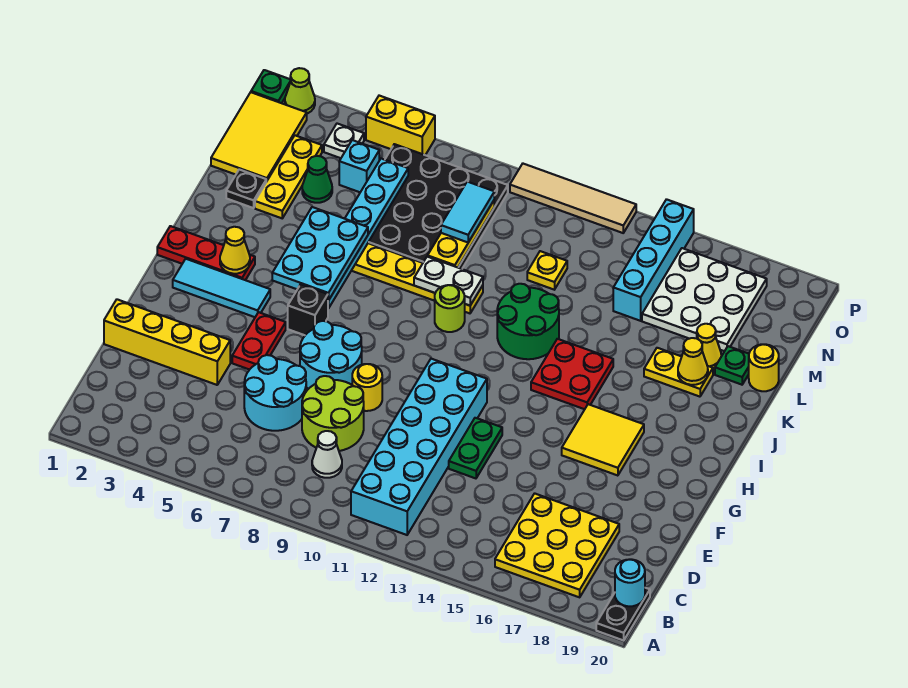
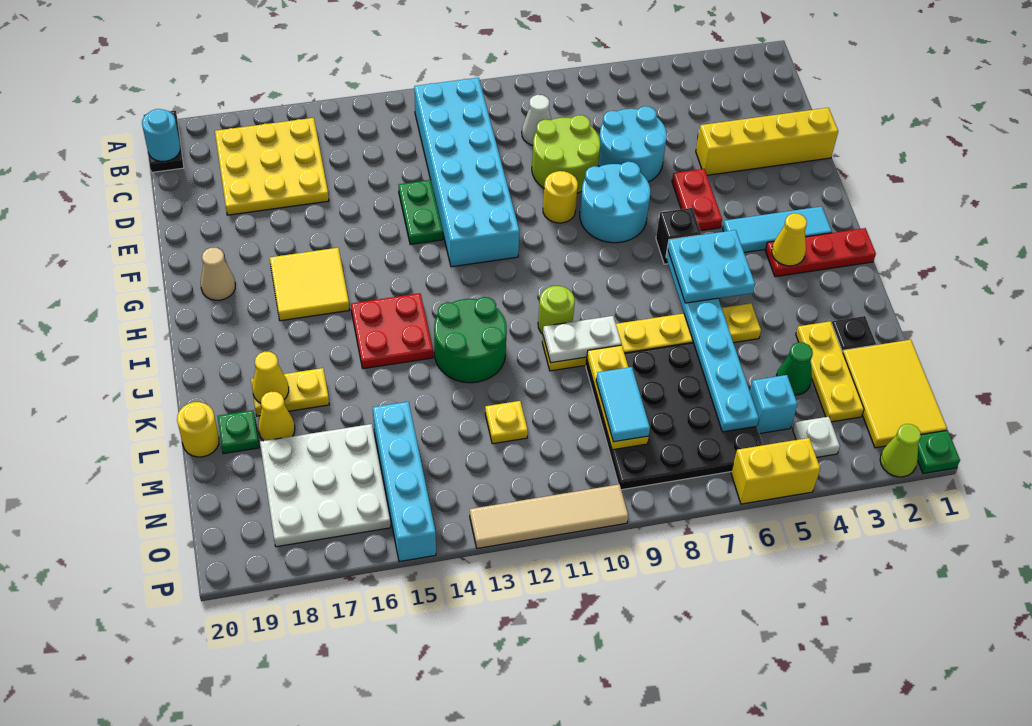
none -> tan cone G19 level 1
cyan plate I5:K6 level 3 -> cyan plate I5:J6 level 3

